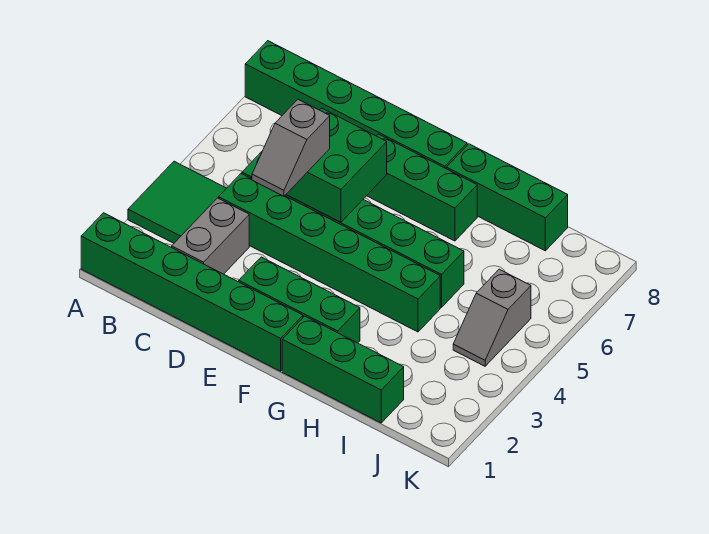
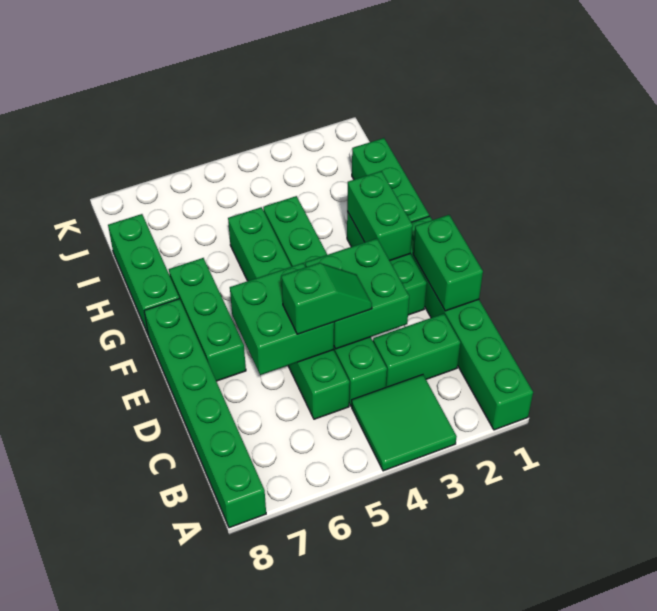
grey brick C2:C3 level 1 -> green brick C2:C3 level 1
none -> green brick D1:E1 level 2
none -> green brick D3:E4 level 2
grey slope D4:D5 level 3 top 5 -> green slope D4:D5 level 3 top 5
none -> green brick F2:G2 level 2
grey slope J4:J5 level 1 top 5 -> none

